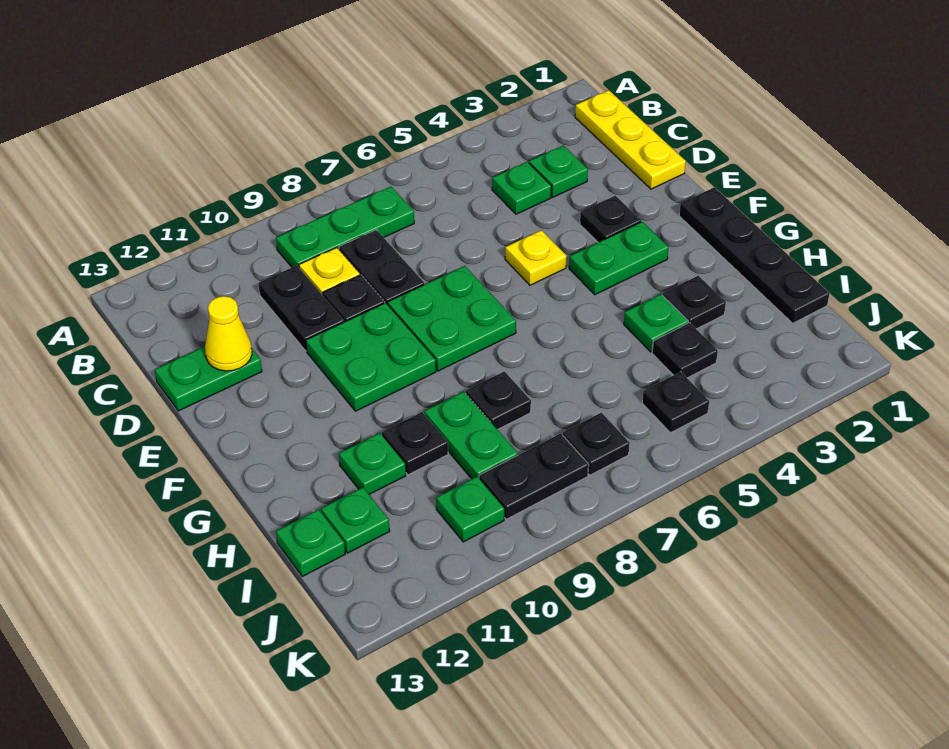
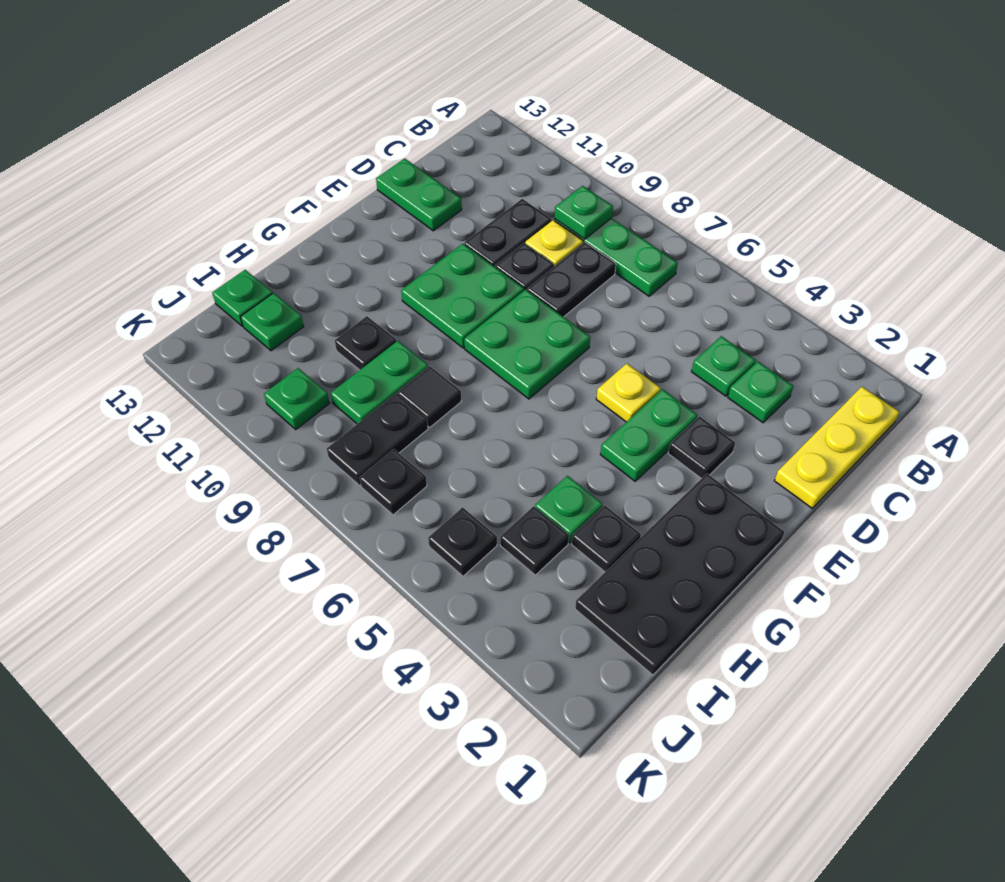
yellow cone D12 level 2 -> none
black plate F1:I1 level 1 -> black plate F1:I2 level 1
green plate F3:F4 level 1 -> green plate E4:F4 level 1
black plate H8 level 1 -> black tile H8 level 1
green plate H11 level 1 -> green plate B9 level 2
black plate J8:J9 level 1 -> black plate I8:J8 level 1

